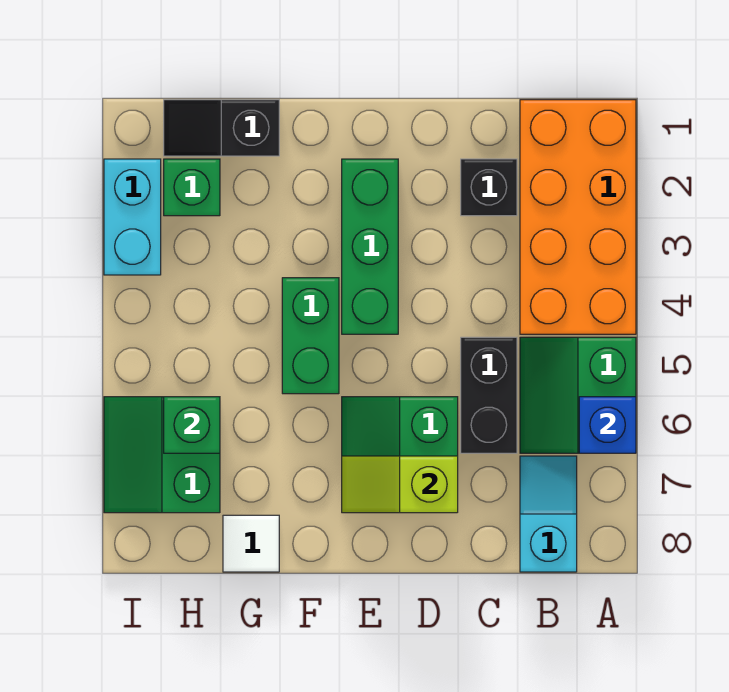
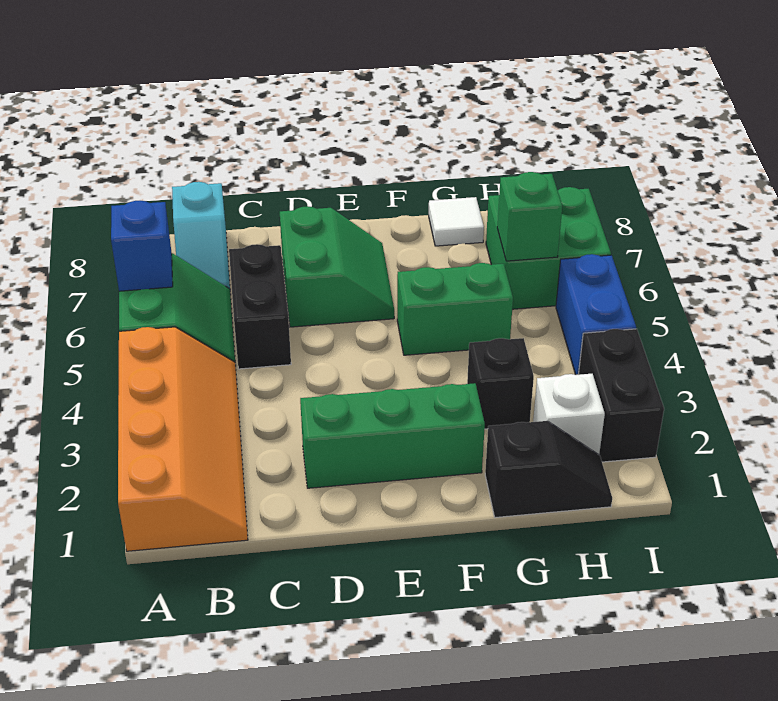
orange brick A1:B4 level 1 -> orange slope A1:B4 level 1 top A
black brick C2 level 1 -> black brick G3 level 1
lime slope D7:E7 level 2 top D -> none
green brick E2:E4 level 1 -> green brick D2:F2 level 1
green brick F4:F5 level 1 -> green brick F5:G5 level 1
green brick H2 level 1 -> white brick H2 level 1
green slope H6:I7 level 1 top H -> green brick H6:I7 level 1
cyan brick I2:I3 level 1 -> black brick I2:I3 level 1
none -> blue brick I4:I5 level 1

